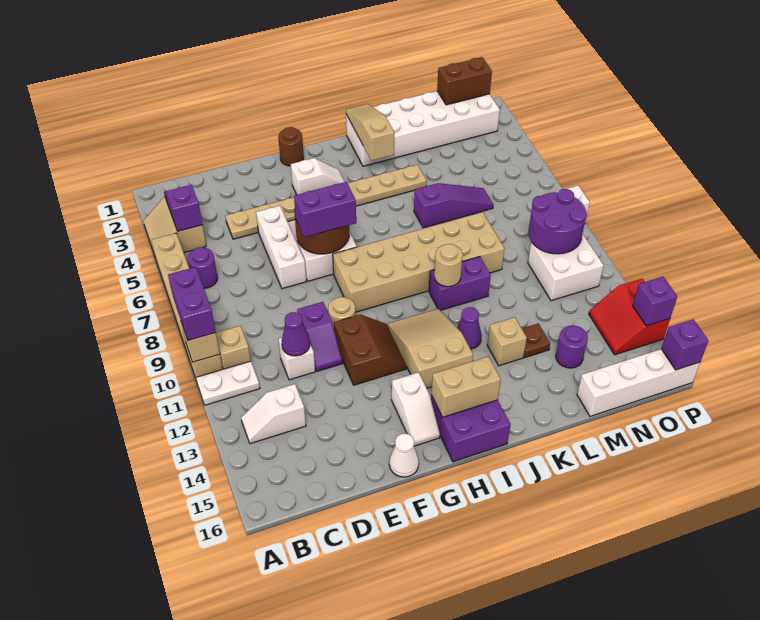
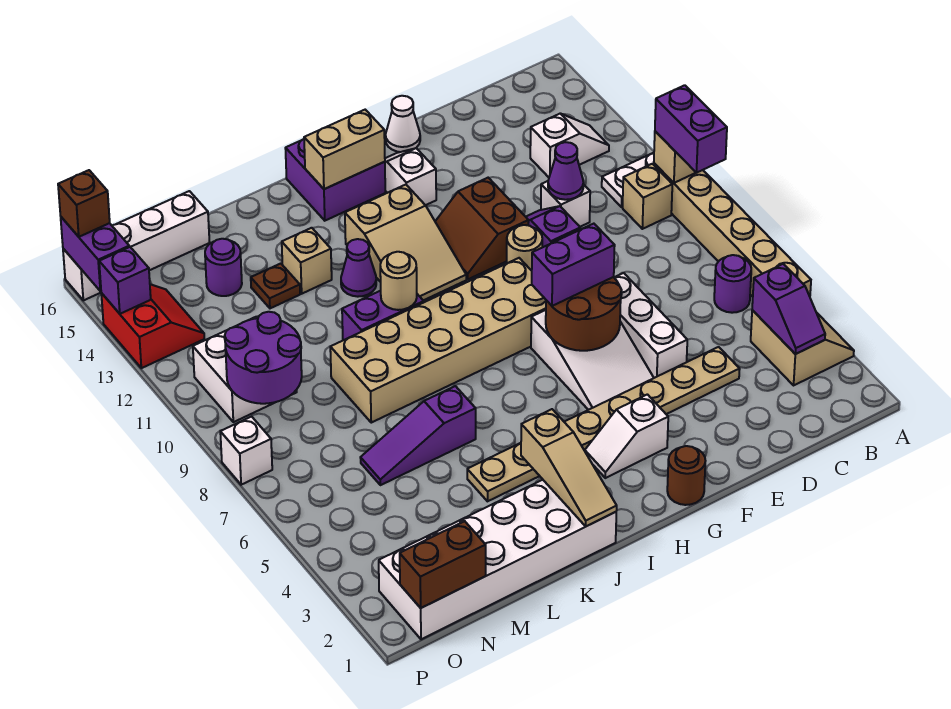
purple brick P16 level 2 -> purple brick P15:P16 level 2
none -> brown brick P16 level 3

